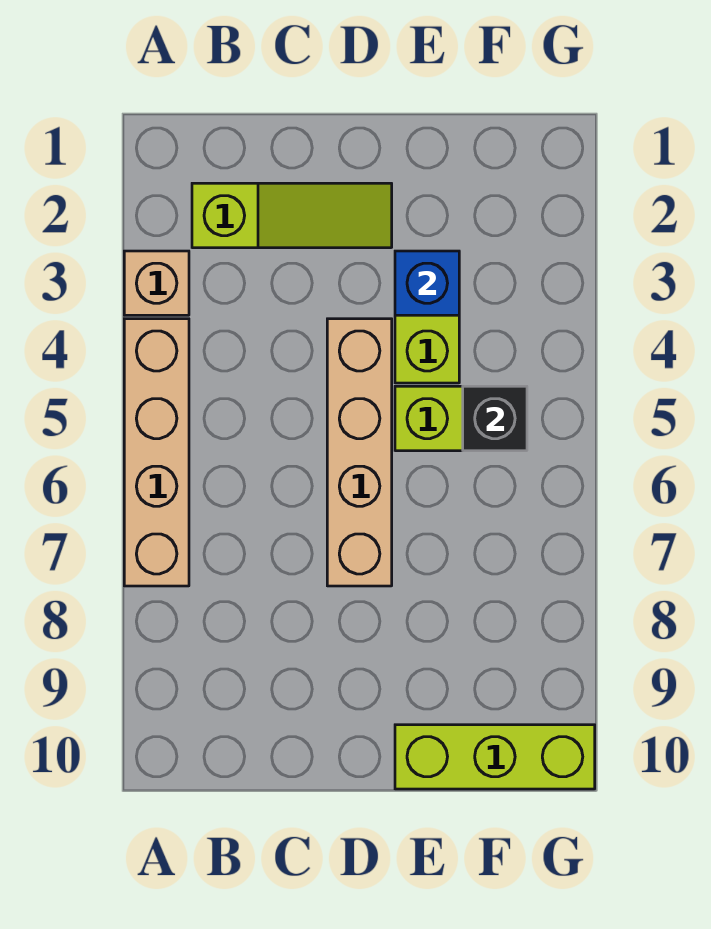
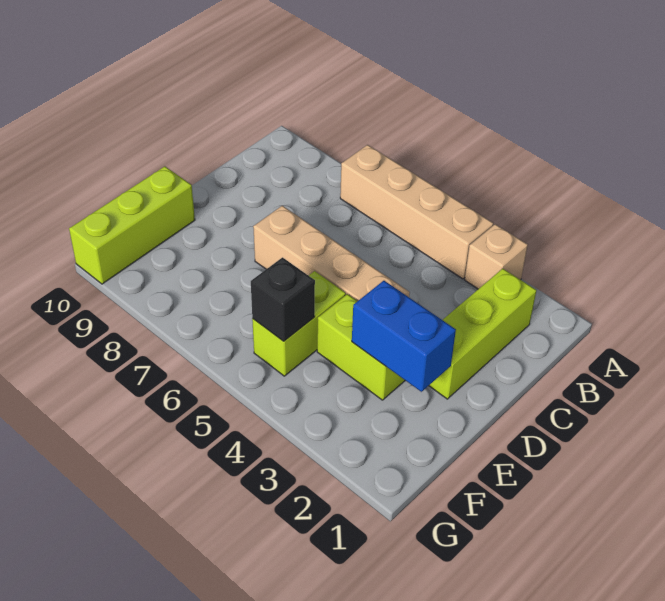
lime slope B2:D2 level 1 top B -> lime brick B2:D2 level 1
blue brick E3 level 2 -> blue brick E2:E3 level 2

